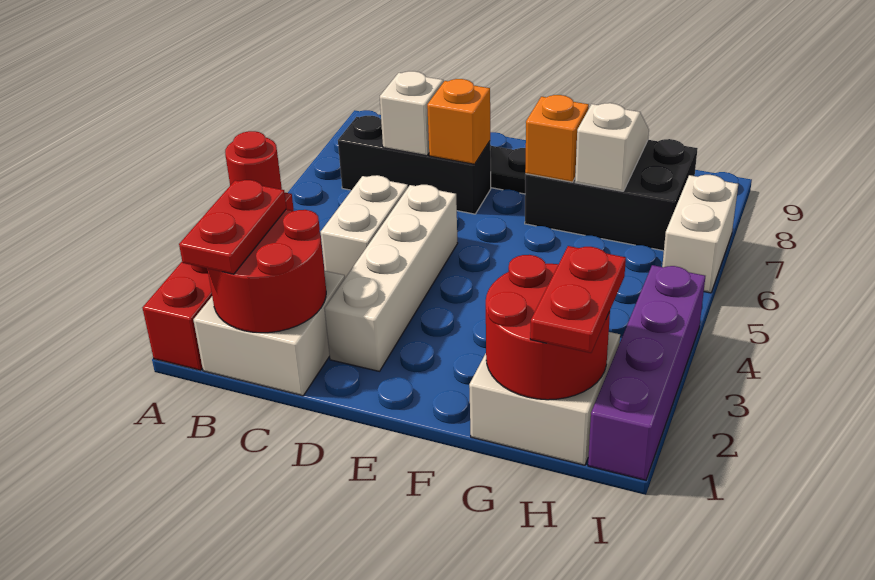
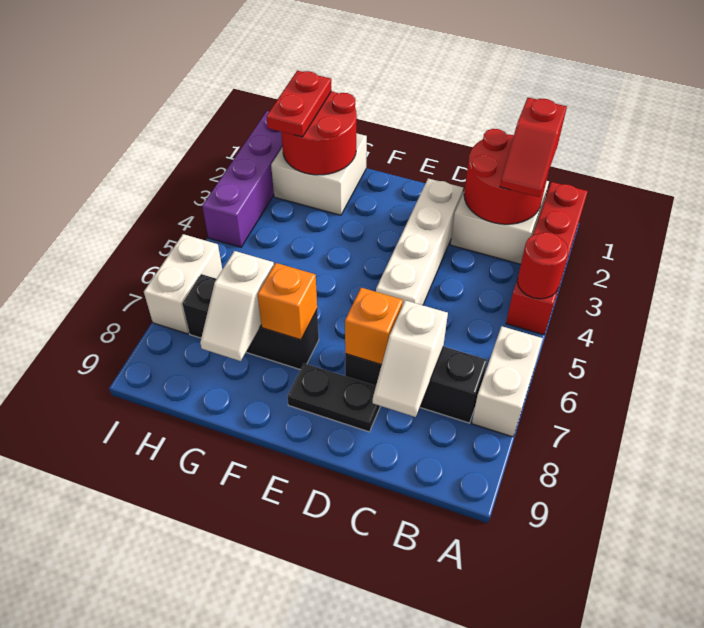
red plate B1:B2 level 3 -> red slope B1:B2 level 3 top 1
white brick C4:C5 level 1 -> white brick A6:A7 level 1
black brick F7:H8 level 1 -> black brick F7:H7 level 1

